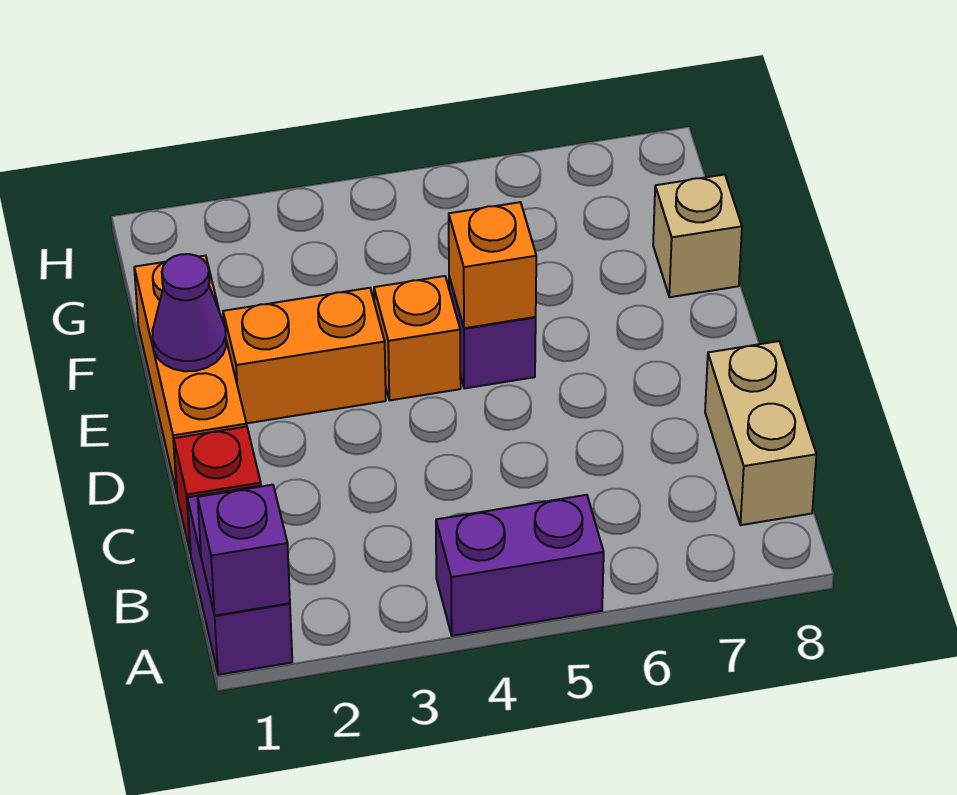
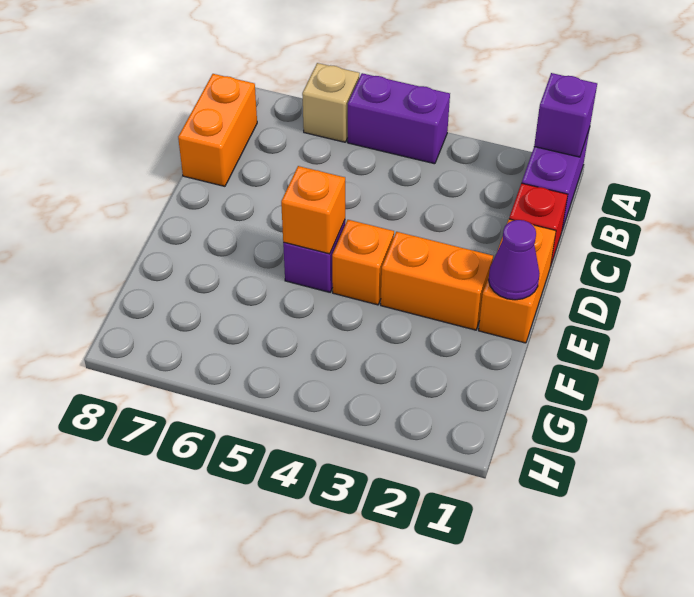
tan brick B8:C8 level 1 -> orange brick B8:C8 level 1
orange brick D1:F1 level 1 -> orange brick D1:E1 level 1
tan brick F8 level 1 -> tan brick A6 level 1

